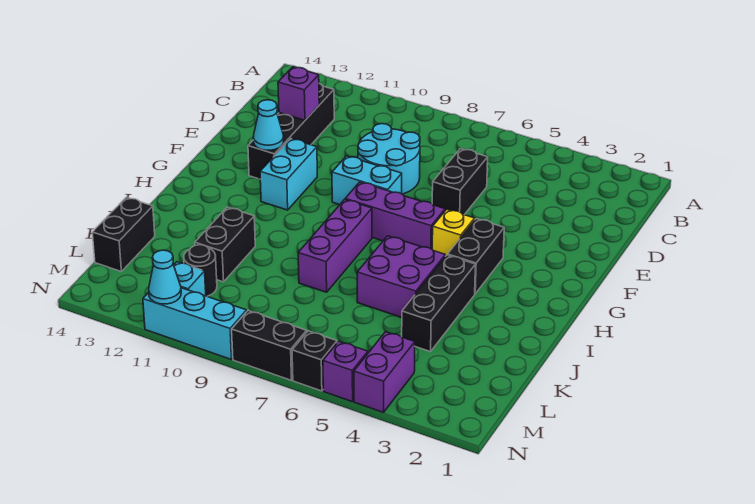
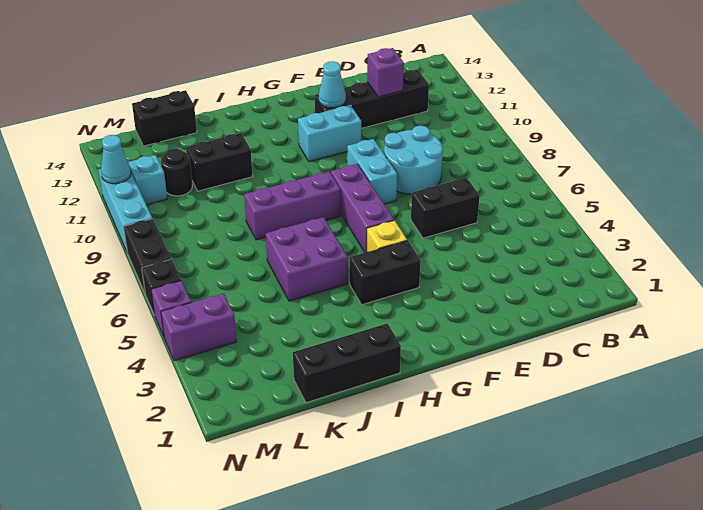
black brick I4:K4 level 1 -> black brick I1:K1 level 1

